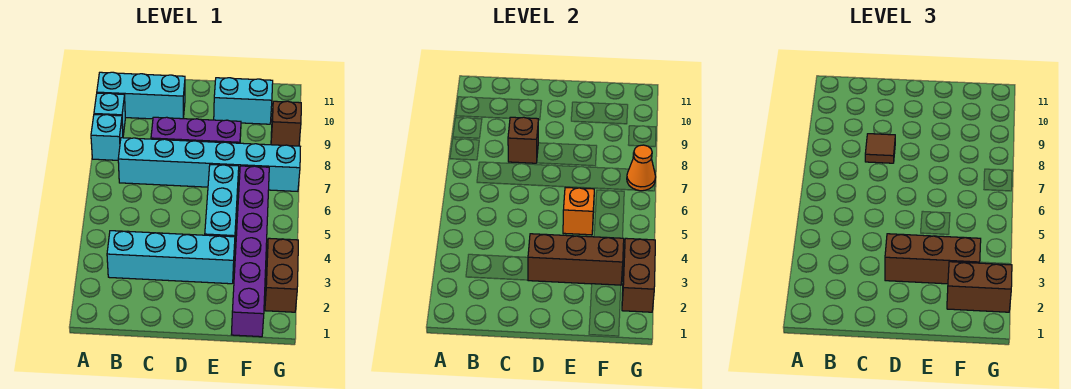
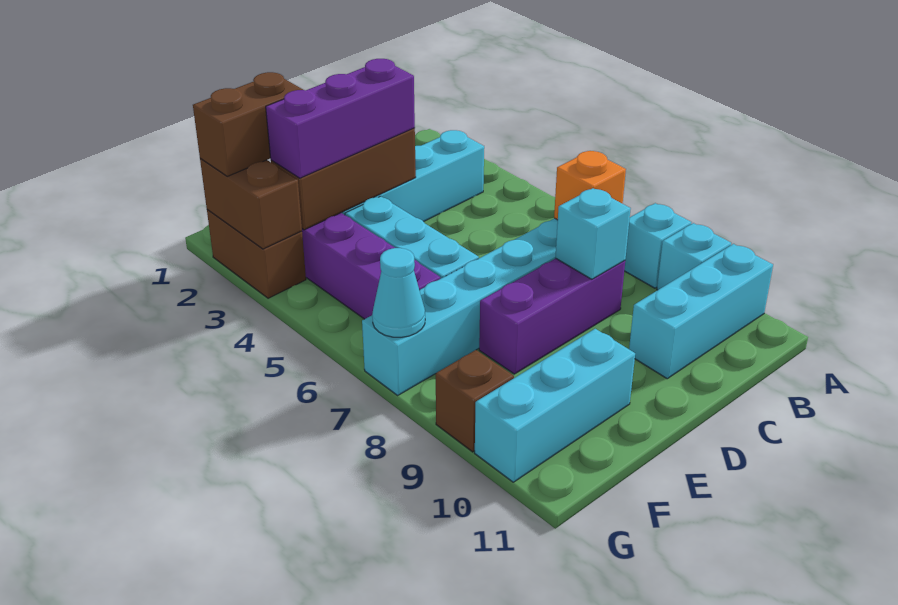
brown brick C8 level 2 -> cyan brick C8 level 2
brown tile C8 level 3 -> none
brown brick D3:F3 level 3 -> purple brick D3:F3 level 3
orange brick E5 level 2 -> orange brick B7 level 2
cyan brick E10:F10 level 1 -> cyan brick E10:G10 level 1
orange cone G7 level 2 -> cyan cone G7 level 2

